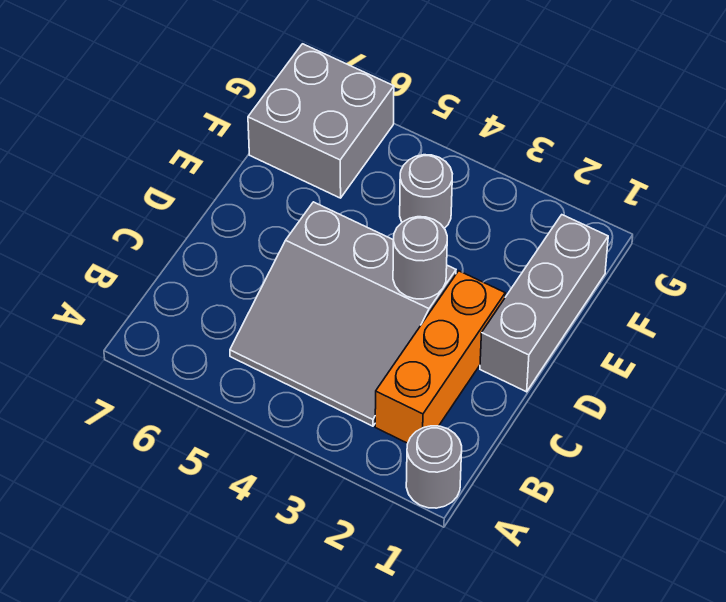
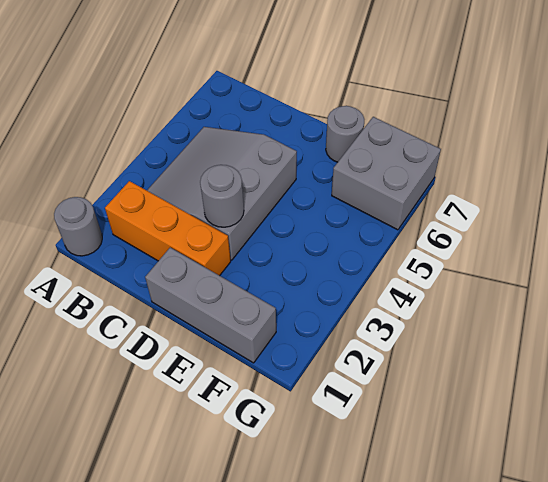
grey round brick F4 level 1 -> grey round brick E7 level 1

